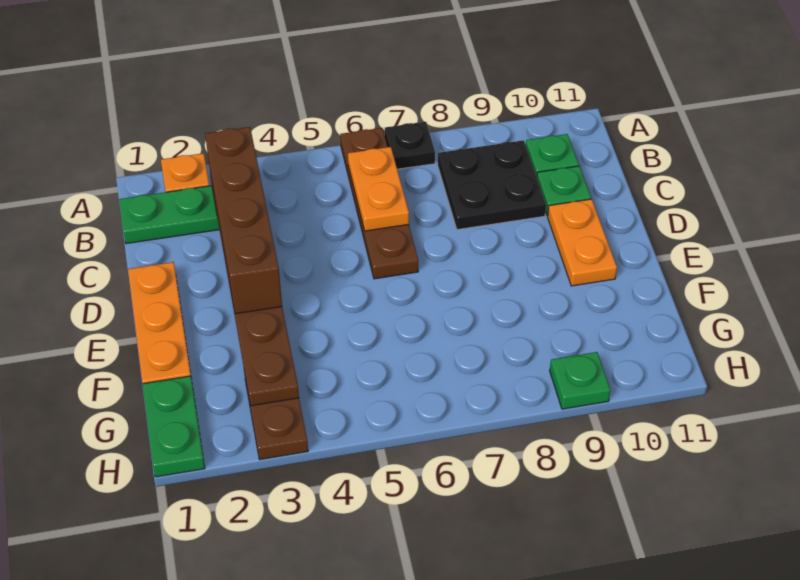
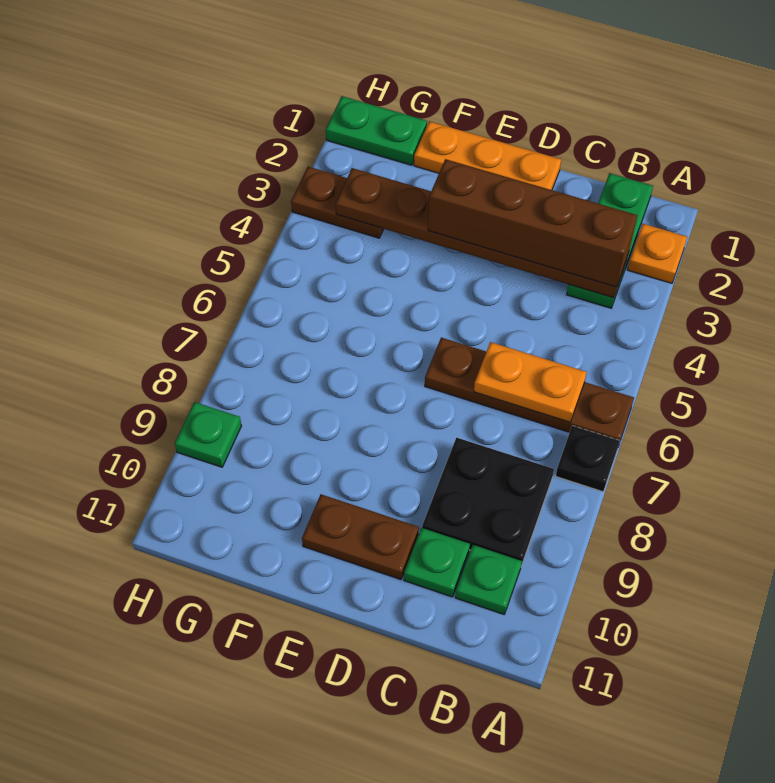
orange plate D10:E10 level 1 -> brown plate D10:E10 level 1

